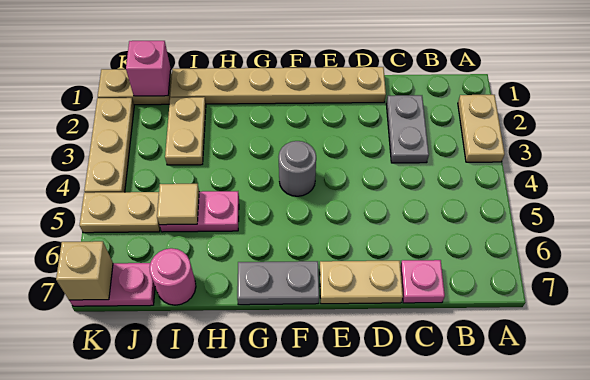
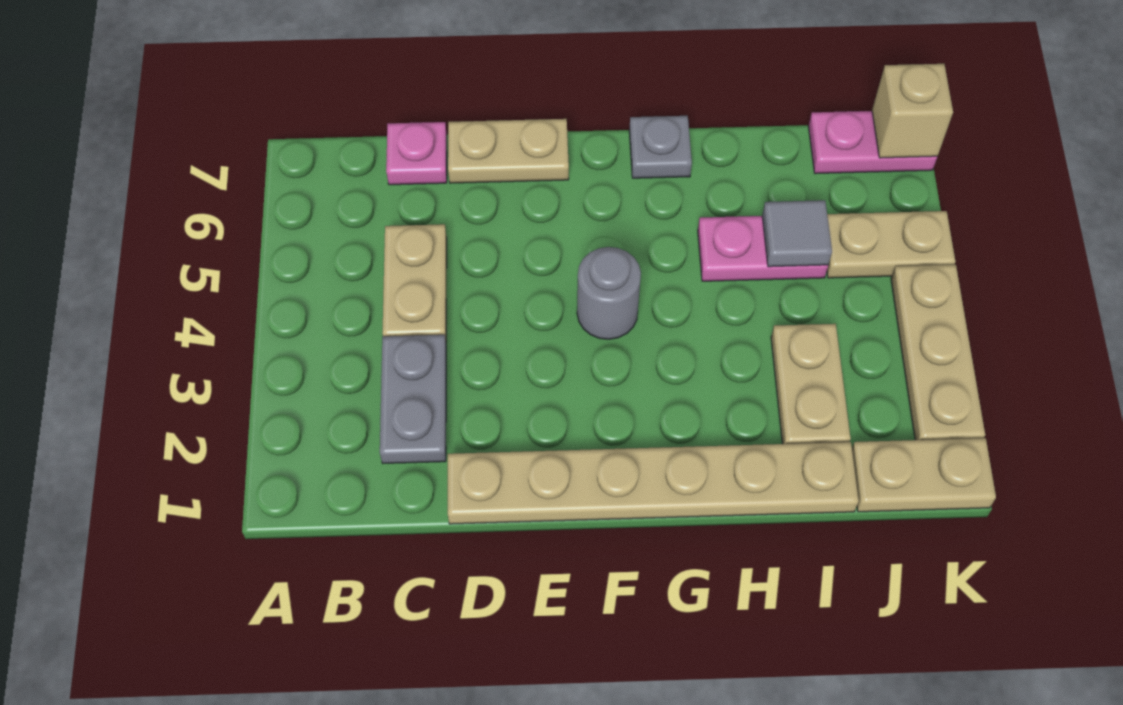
tan plate A2:A3 level 1 -> tan plate C4:C5 level 1
grey plate F7:G7 level 1 -> grey plate G7 level 1
tan tile I5 level 2 -> grey tile I5 level 2
pink round brick I7 level 1 -> none
pink brick J1 level 2 -> none

